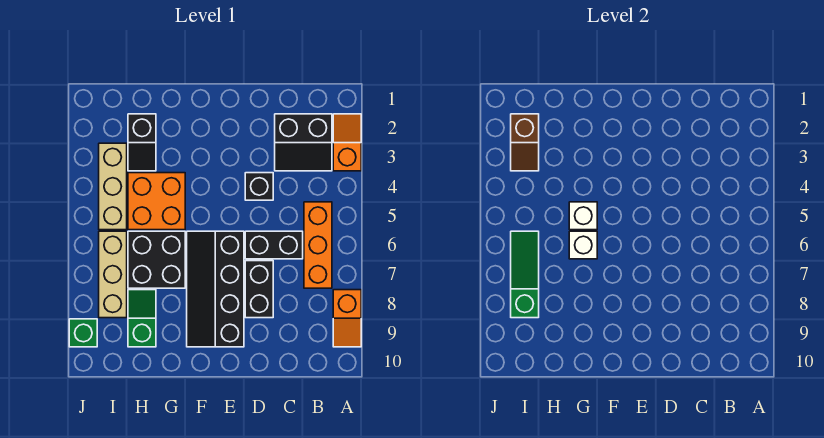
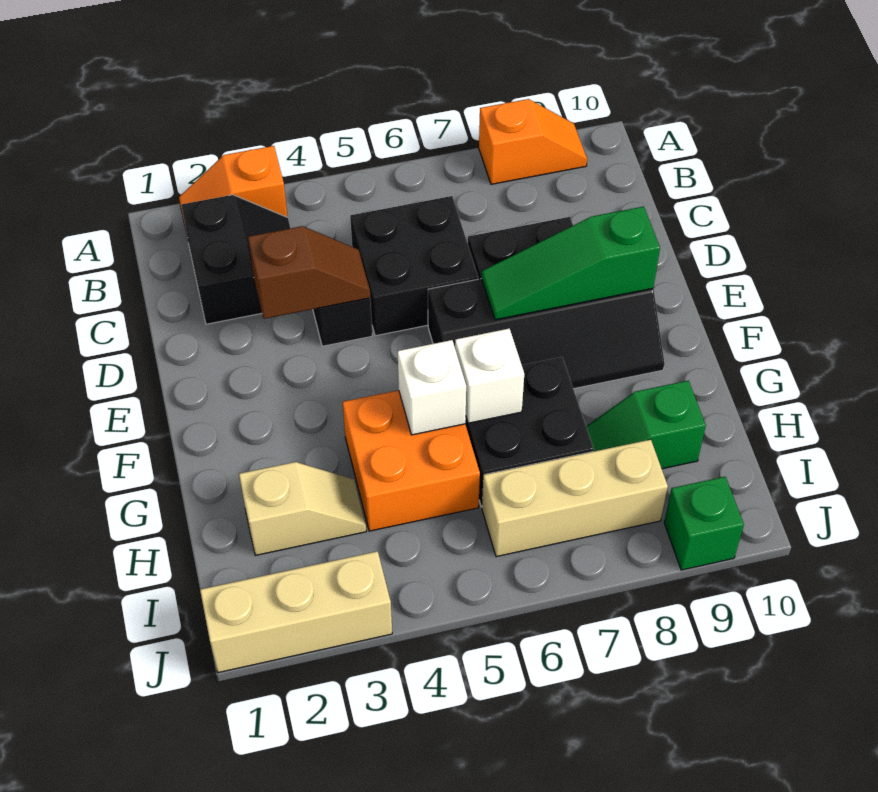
orange brick B5:B7 level 1 -> none
black brick C6:D6 level 1 -> black brick C5:D6 level 1
black slope H2:H3 level 1 top 2 -> tan slope H2:H3 level 1 top 2
brown slope I2:I3 level 2 top 2 -> brown slope D3:D4 level 2 top 3
tan brick I3:I5 level 1 -> tan brick J1:J3 level 1
green slope I6:I8 level 2 top 8 -> green slope E7:E9 level 2 top 9

